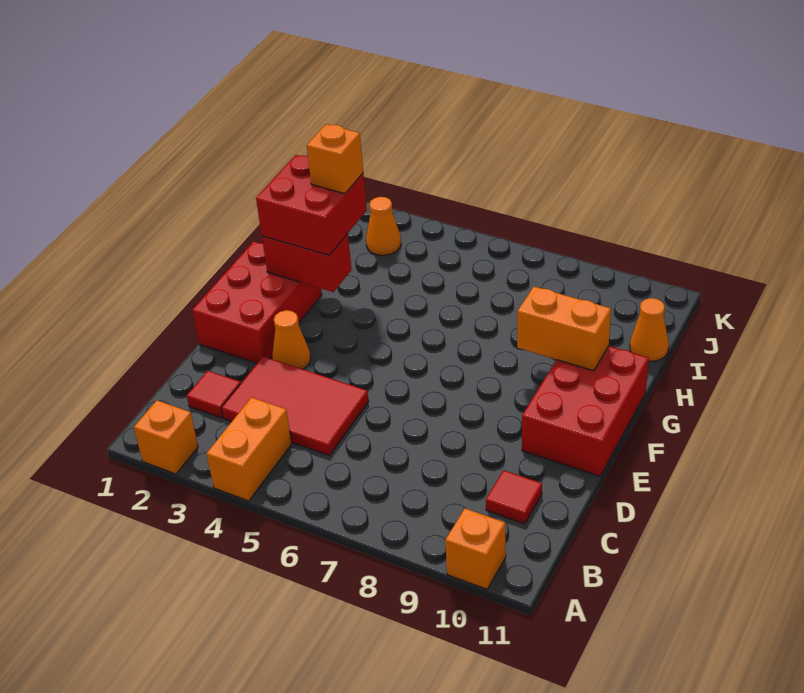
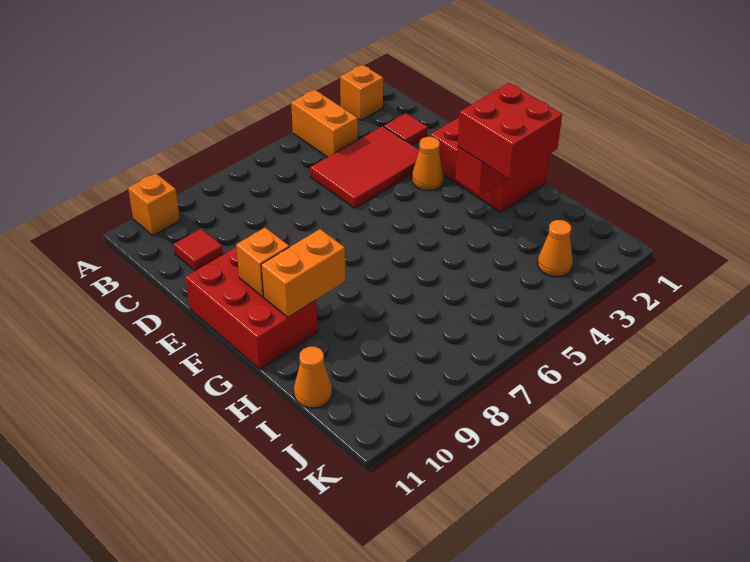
orange brick H3 level 4 -> orange brick F10 level 2

